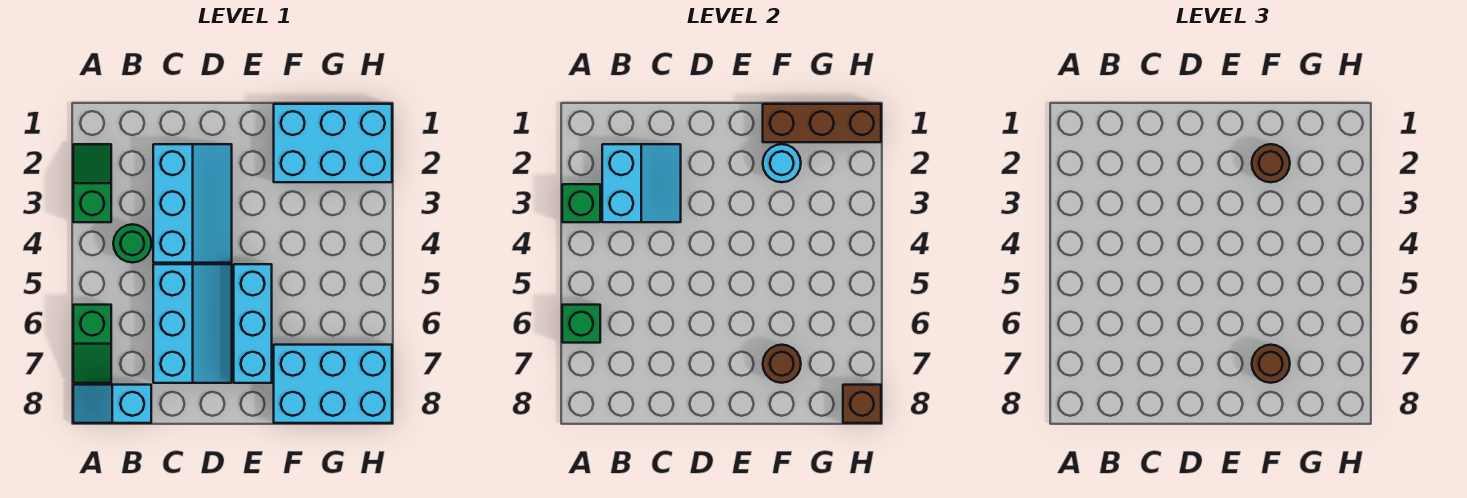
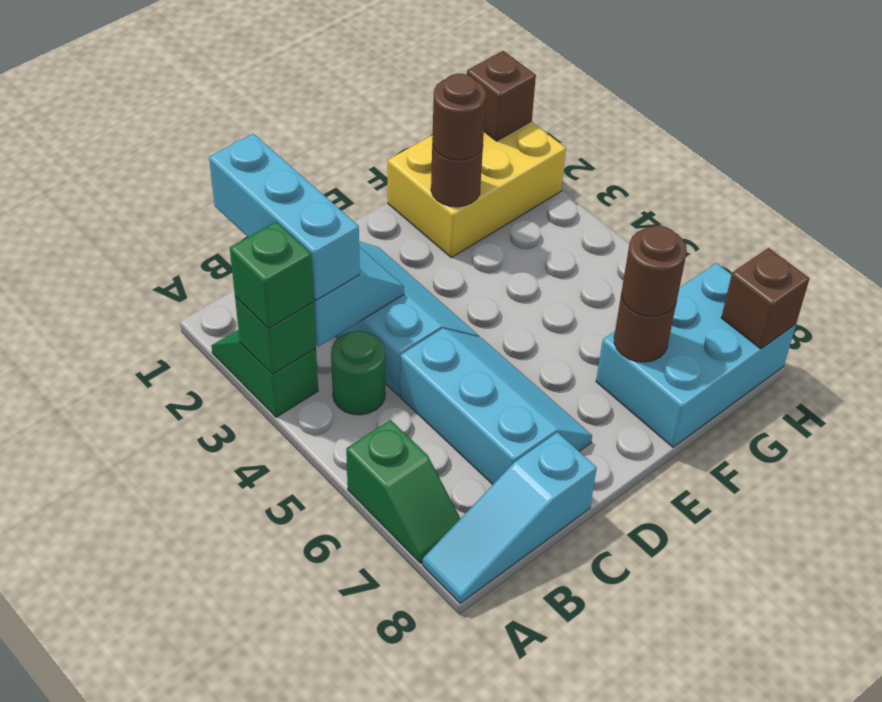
green brick A6 level 2 -> green brick A3 level 3
cyan slope A8:B8 level 1 top B -> cyan slope A8:C8 level 1 top C
cyan brick E5:E7 level 1 -> cyan brick B1:B3 level 3
cyan brick F1:H2 level 1 -> yellow brick F1:H2 level 1
brown brick F1:H1 level 2 -> brown brick H1 level 2
cyan round brick F2 level 2 -> brown round brick F2 level 2

